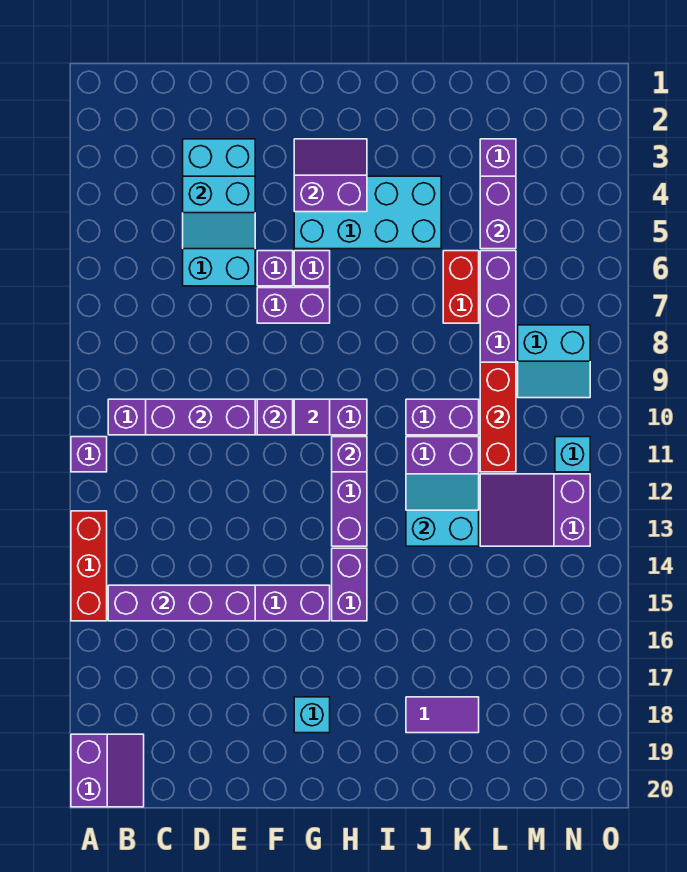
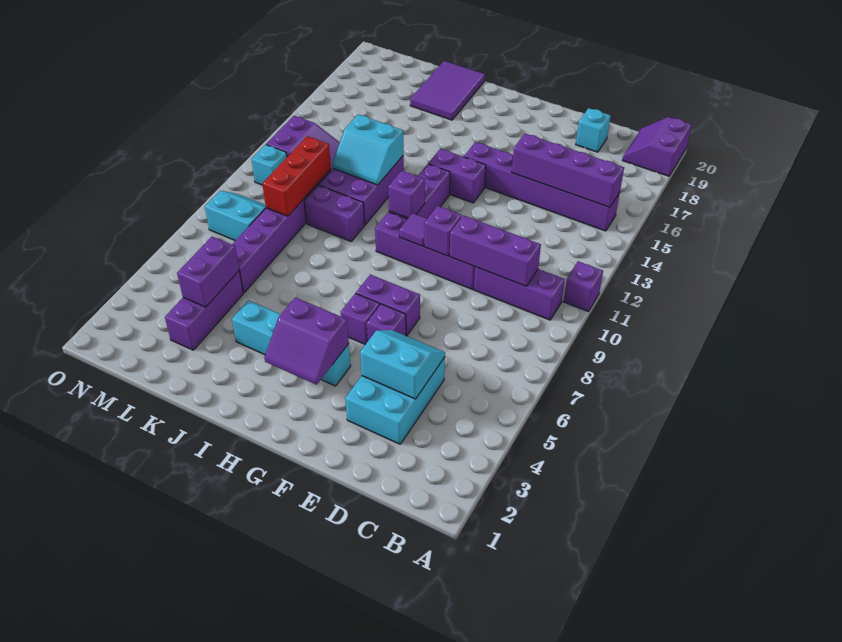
red brick A13:A15 level 1 -> none
cyan brick D3:E6 level 1 -> cyan brick D3:E5 level 1
cyan brick G4:J5 level 1 -> cyan brick G4:J4 level 1
cyan brick G18 level 1 -> cyan brick D19 level 1
purple brick H14:H15 level 1 -> purple brick G14:H14 level 1
purple tile J18:K18 level 1 -> purple tile J18:K20 level 1
red brick K6:K7 level 1 -> none

